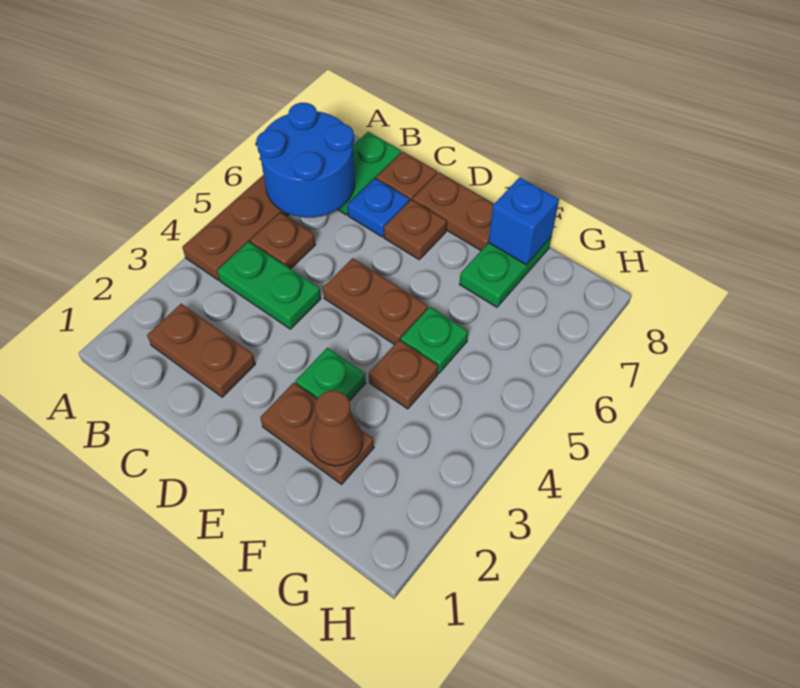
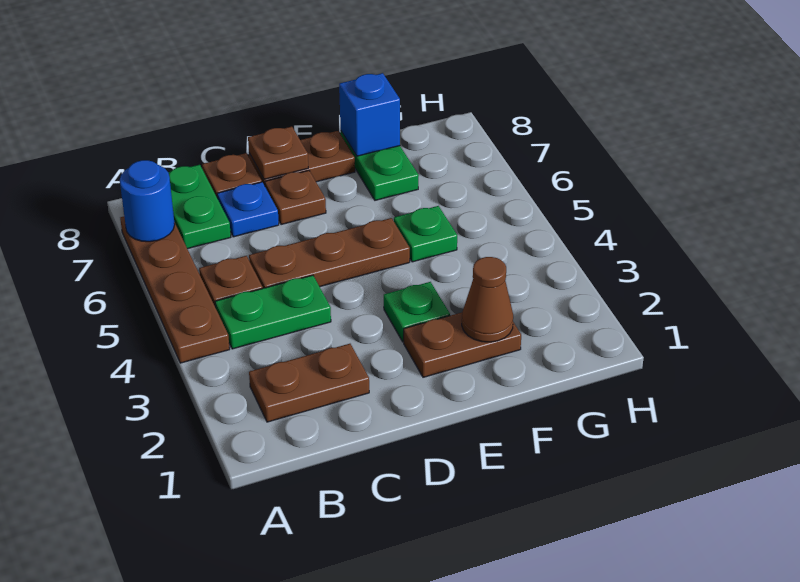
blue round brick A6:B7 level 2 -> blue round brick A7 level 2
brown plate D5:E5 level 1 -> brown plate C5:E5 level 1
brown plate F4 level 1 -> brown plate D8 level 2

